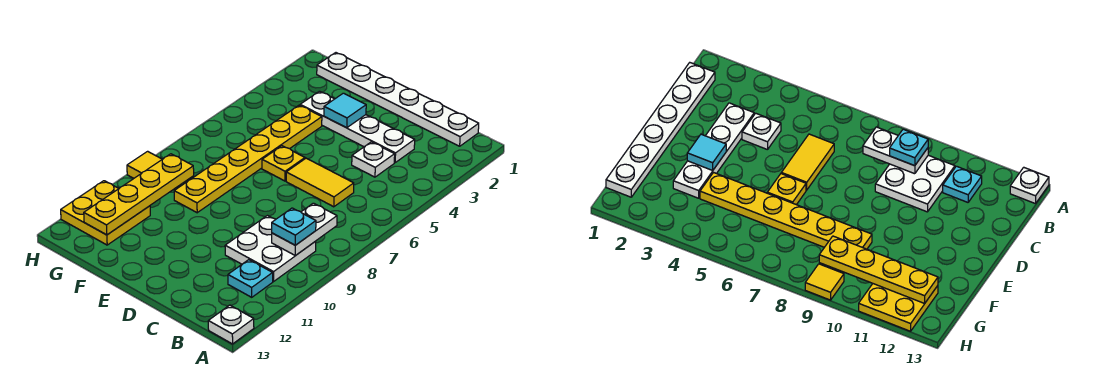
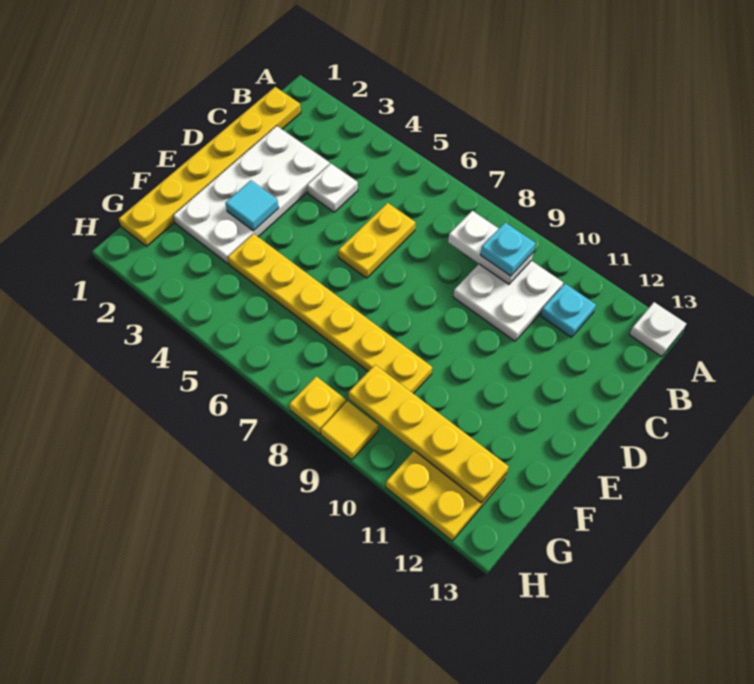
white plate B1:G1 level 1 -> yellow plate B1:G1 level 1
white plate C3:F3 level 1 -> white plate C2:F3 level 1
yellow tile C6:D6 level 1 -> yellow plate C6:D6 level 1
yellow plate E6 level 1 -> yellow plate H8 level 1

